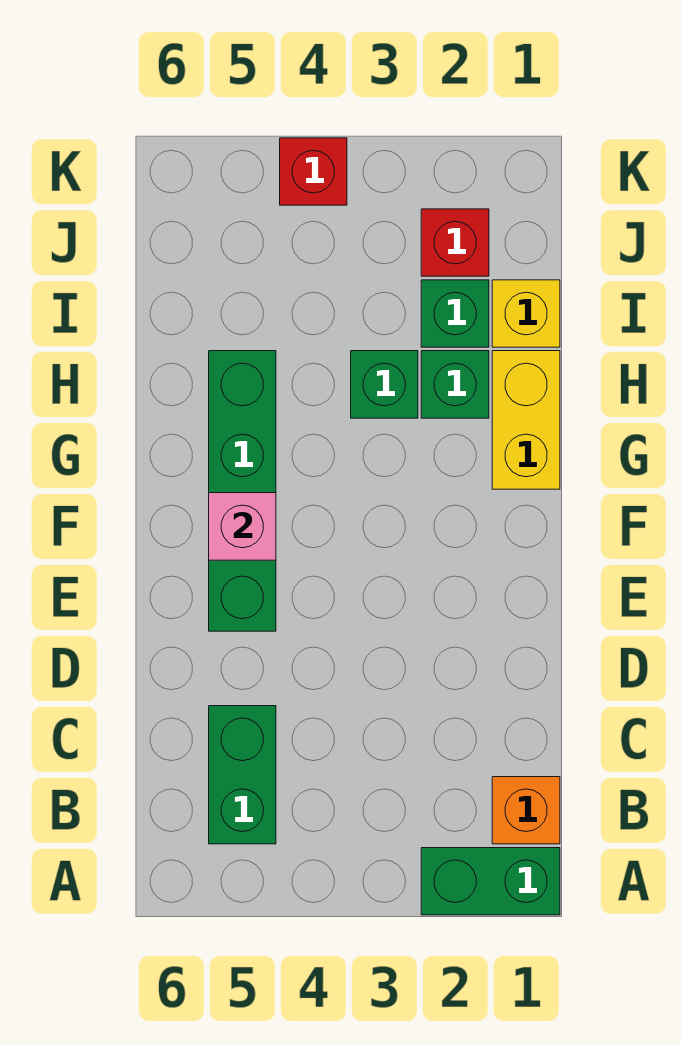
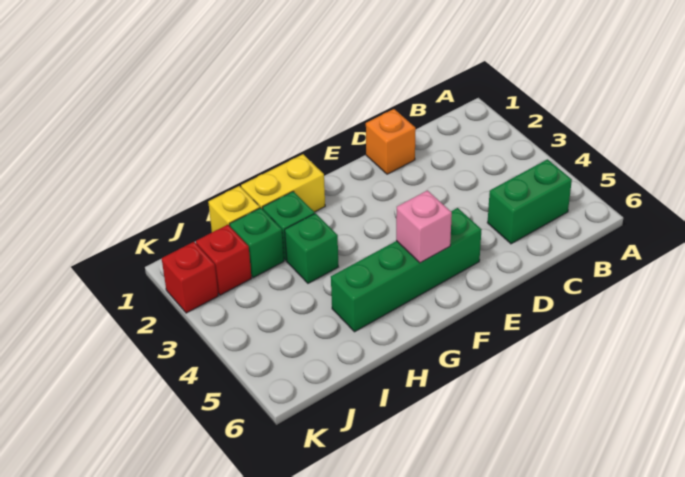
green brick A1:A2 level 1 -> none
orange brick B1 level 1 -> orange brick D1 level 1
red brick K4 level 1 -> red brick K2 level 1

